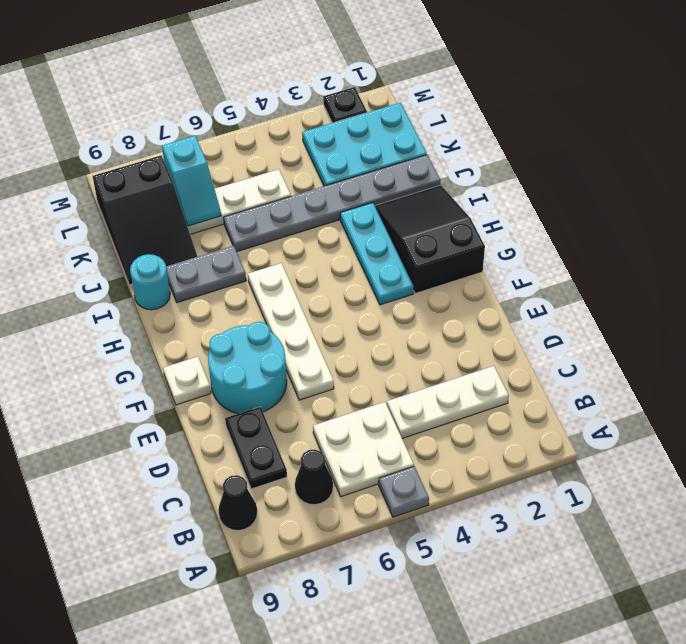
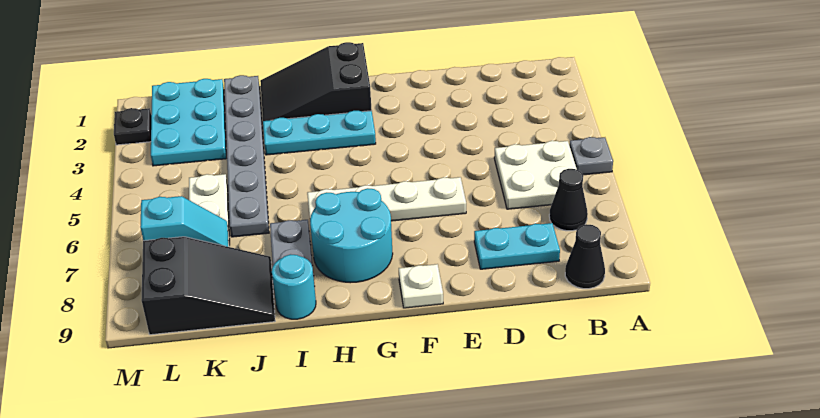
white plate C2:C4 level 1 -> none
black plate C8:D8 level 1 -> cyan plate C8:D8 level 1
cyan round brick E7:F8 level 1 -> cyan round brick G7:H8 level 1

